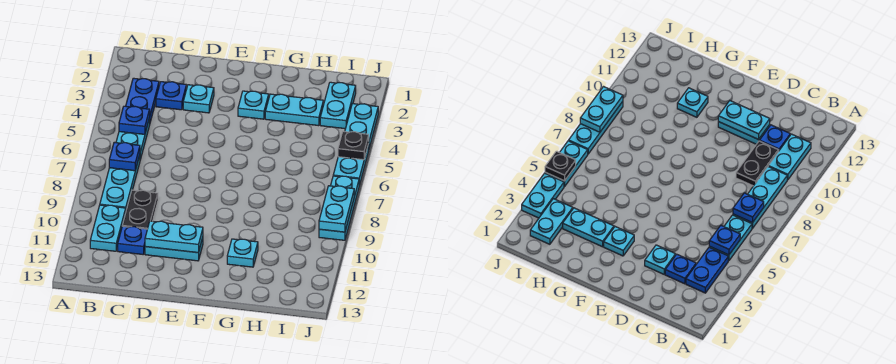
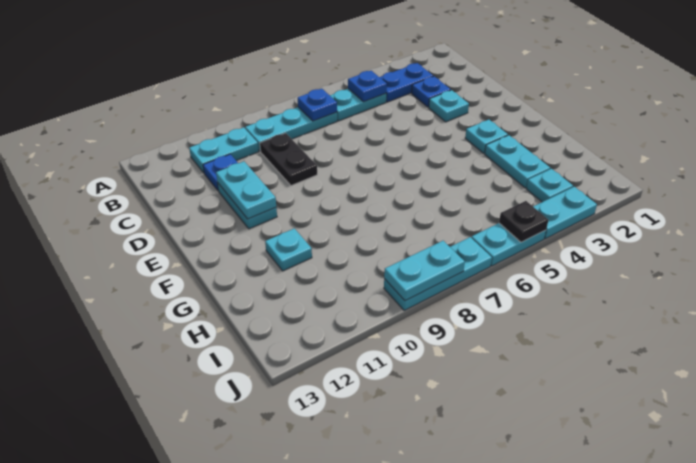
black plate C9:C10 level 1 -> black plate C9:D9 level 1
cyan plate I2:I3 level 1 -> cyan plate I3 level 1

